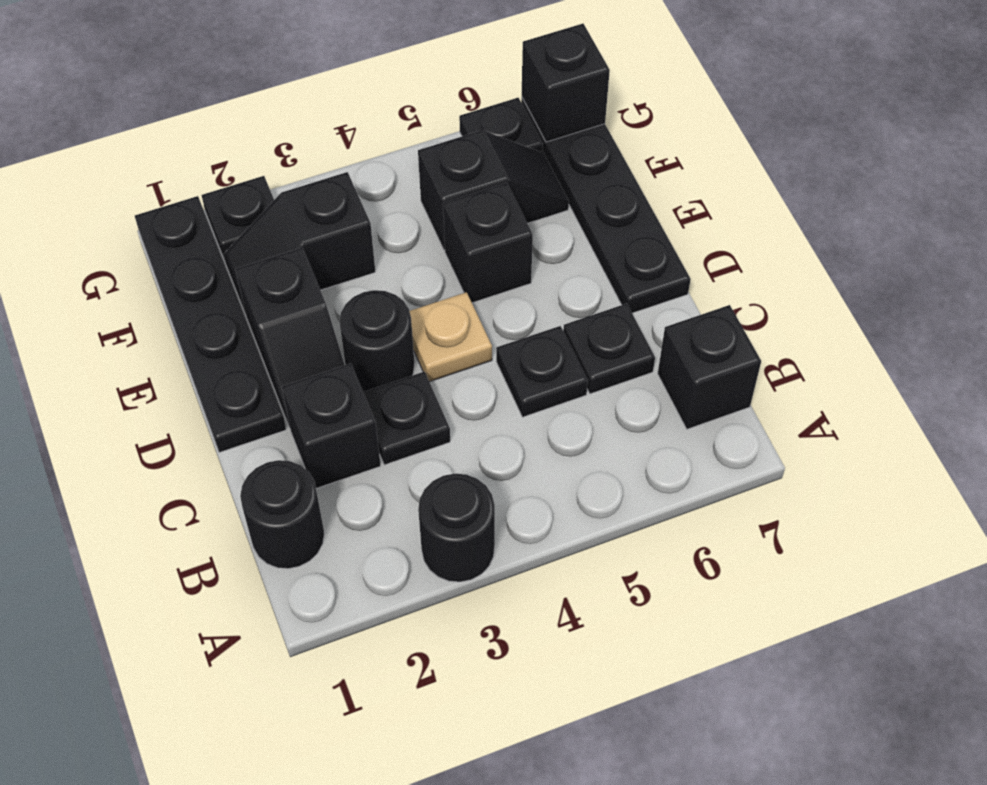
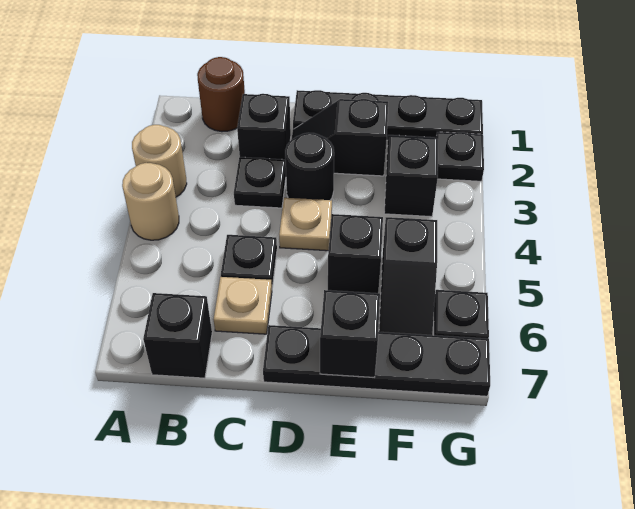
black round brick A3 level 1 -> tan round brick A3 level 1
none -> tan round brick A4 level 1
black round brick B1 level 1 -> brown round brick B1 level 1
black plate C6 level 1 -> tan plate C6 level 1
black brick G7 level 2 -> black brick E7 level 2

